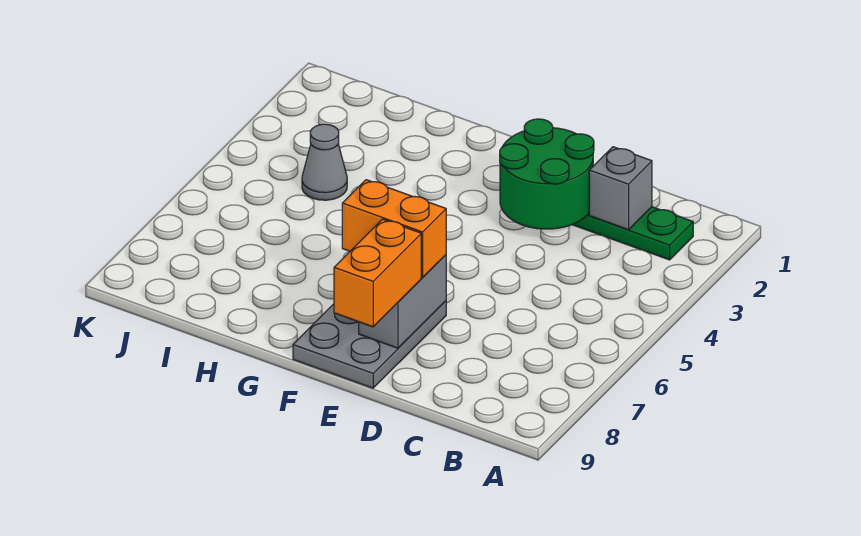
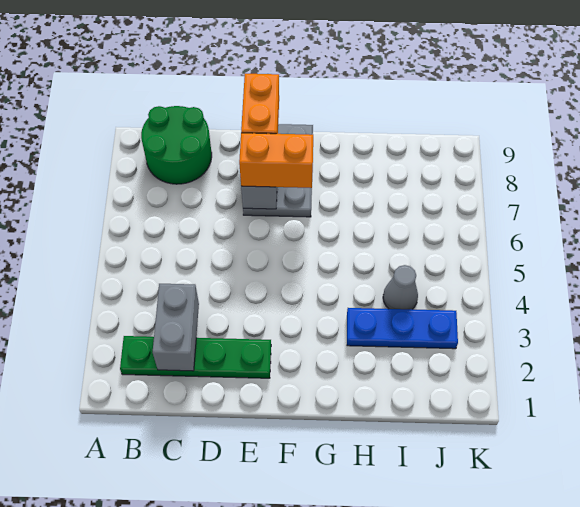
grey brick C2 level 2 -> grey brick C2:C3 level 2
green round brick D2:E3 level 2 -> green round brick B8:C9 level 1
none -> blue plate H3:J3 level 1

